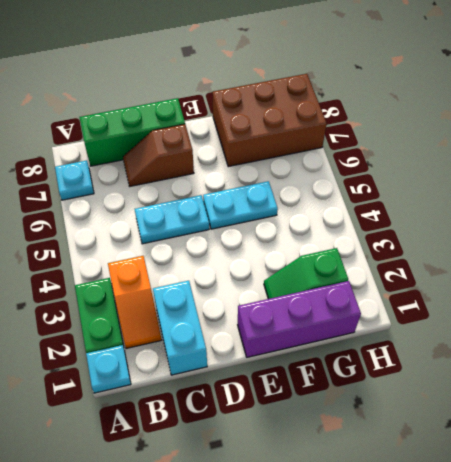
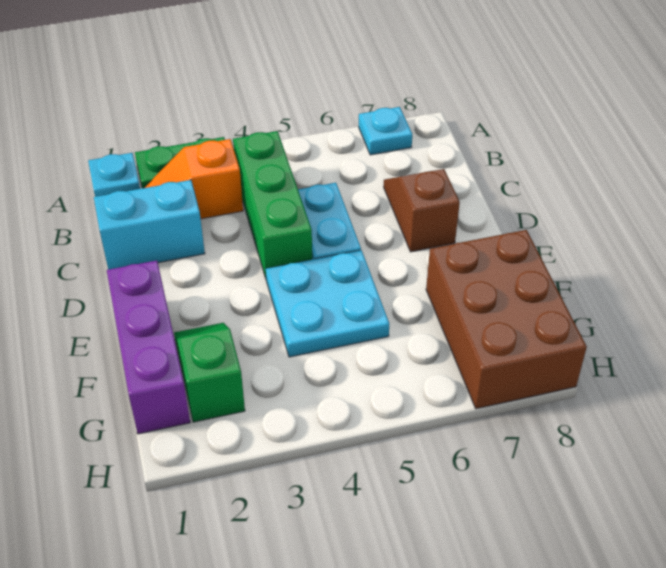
green brick B8:D8 level 1 -> green brick B4:D4 level 1
cyan plate E5:F5 level 1 -> cyan plate E4:F5 level 1

